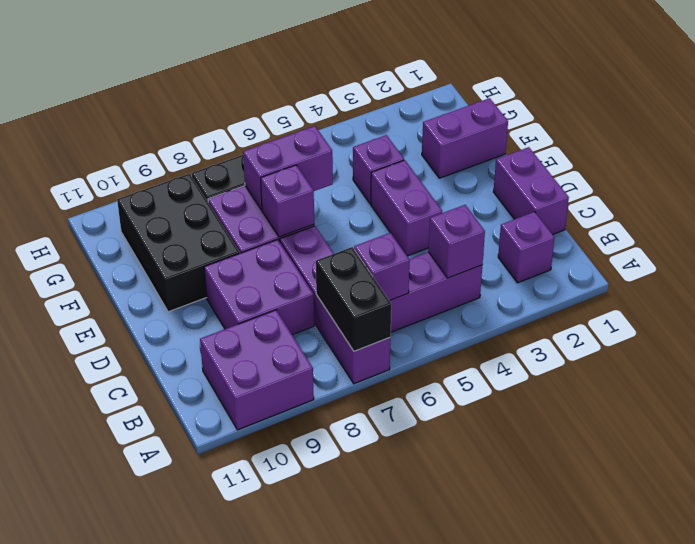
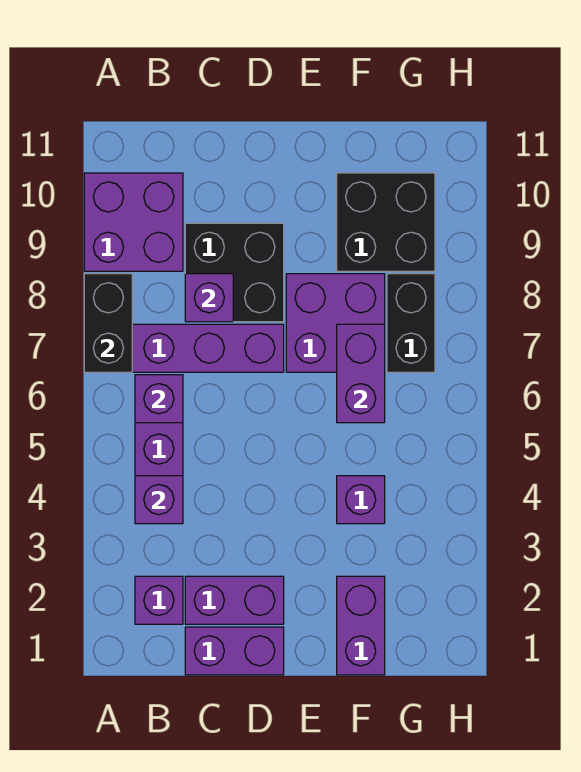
black brick A7:B7 level 2 -> black brick A7:A8 level 2
purple brick C8:D9 level 1 -> black brick C8:D9 level 1
purple brick D4:E4 level 1 -> purple brick C2:D2 level 1
purple brick E7 level 2 -> purple brick C8 level 2
black brick E9:G10 level 1 -> black brick F9:G10 level 1

